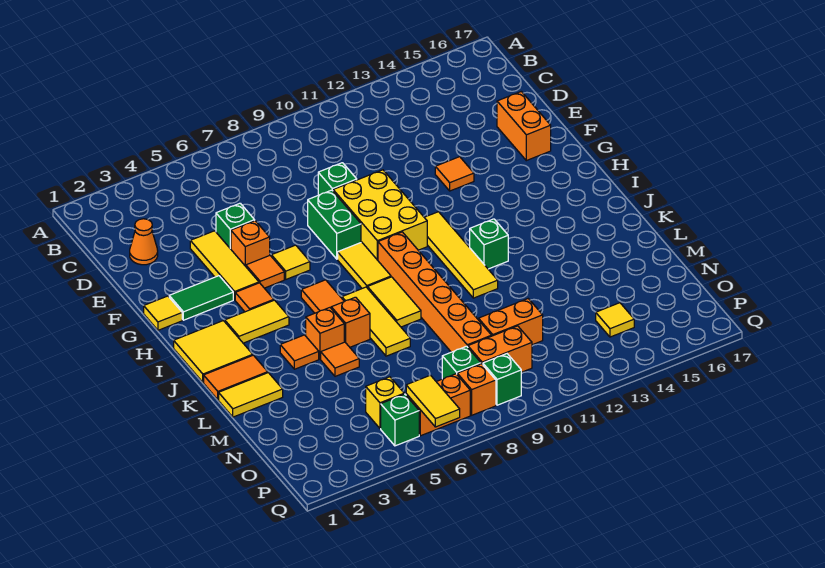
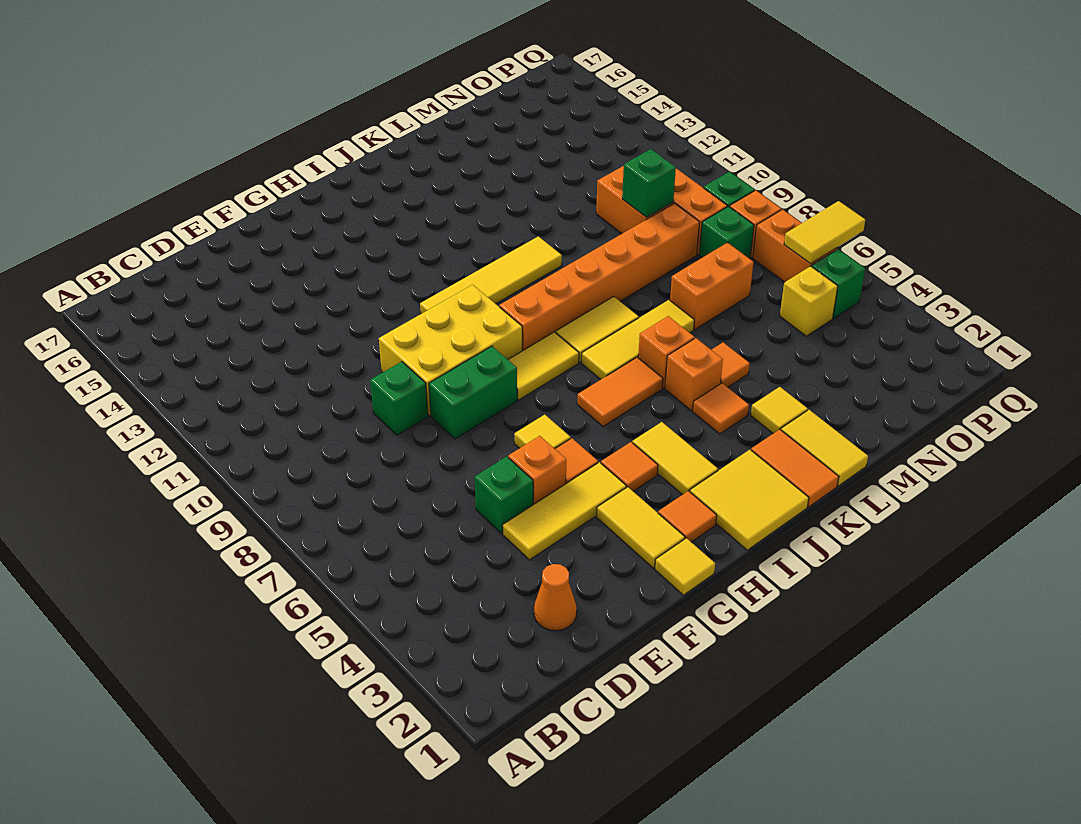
orange brick E16:F16 level 1 -> orange brick M7:N7 level 1
orange tile F13 level 1 -> orange tile H2 level 1
green tile G2:G3 level 1 -> yellow tile G2:G3 level 1
green brick J12 level 1 -> green brick N10 level 2
yellow tile O14 level 1 -> yellow tile L3 level 1

